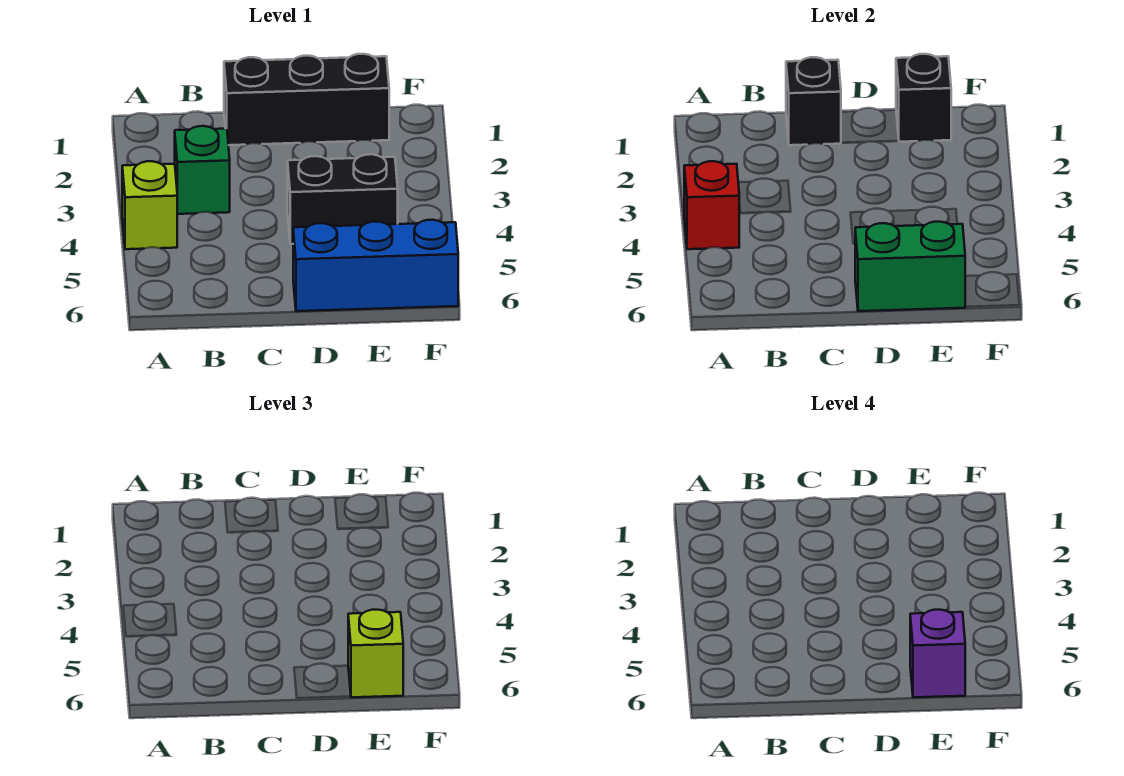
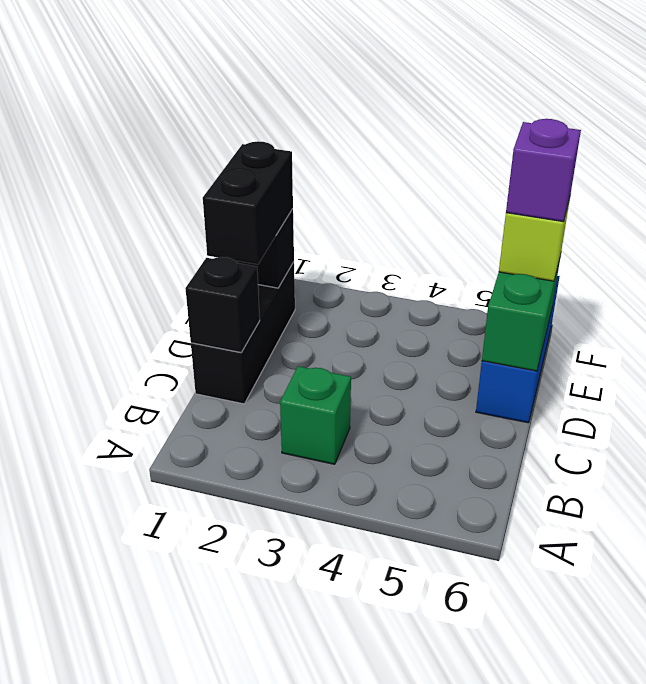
lime brick A4 level 1 -> none
red brick A4 level 2 -> none
black brick D4:E4 level 1 -> black brick D1:E1 level 3

